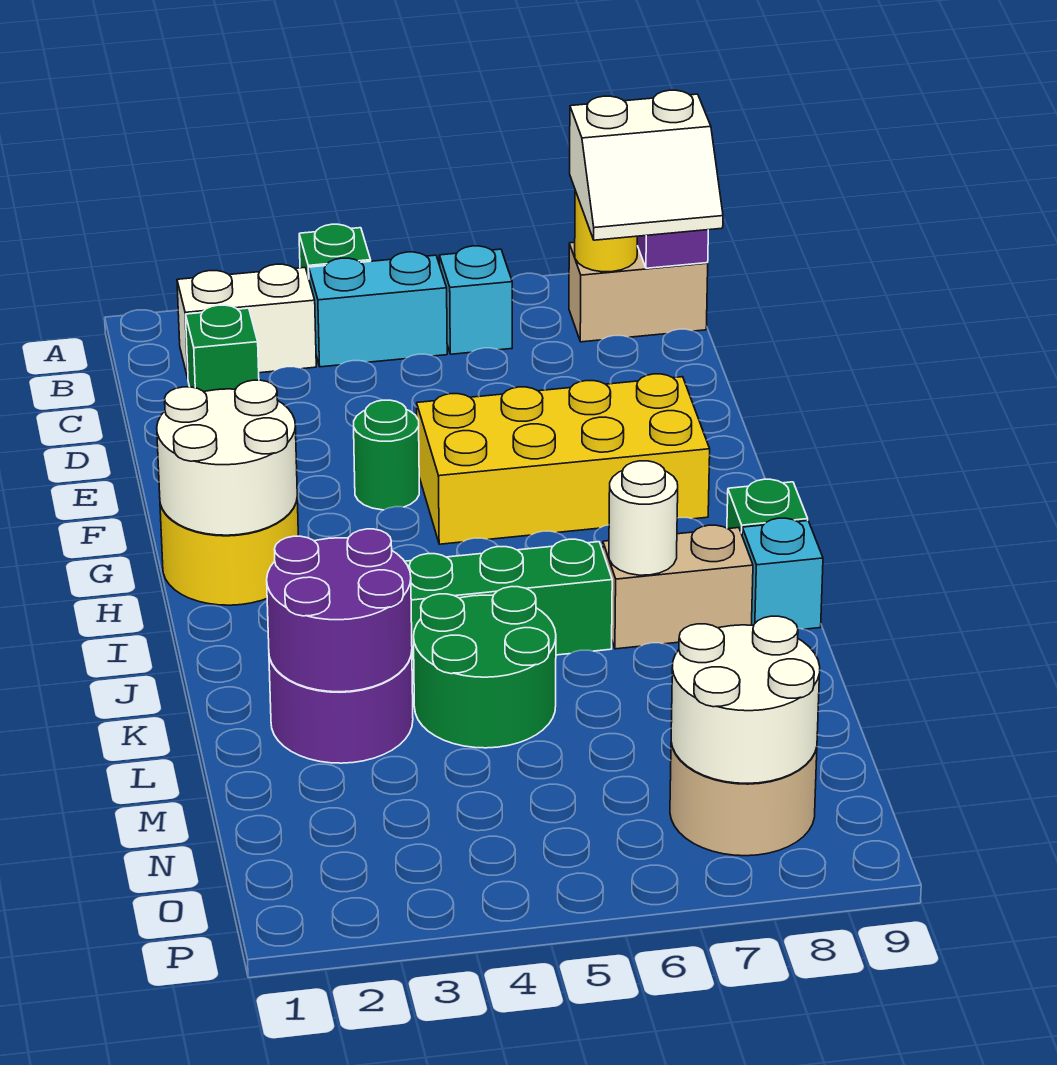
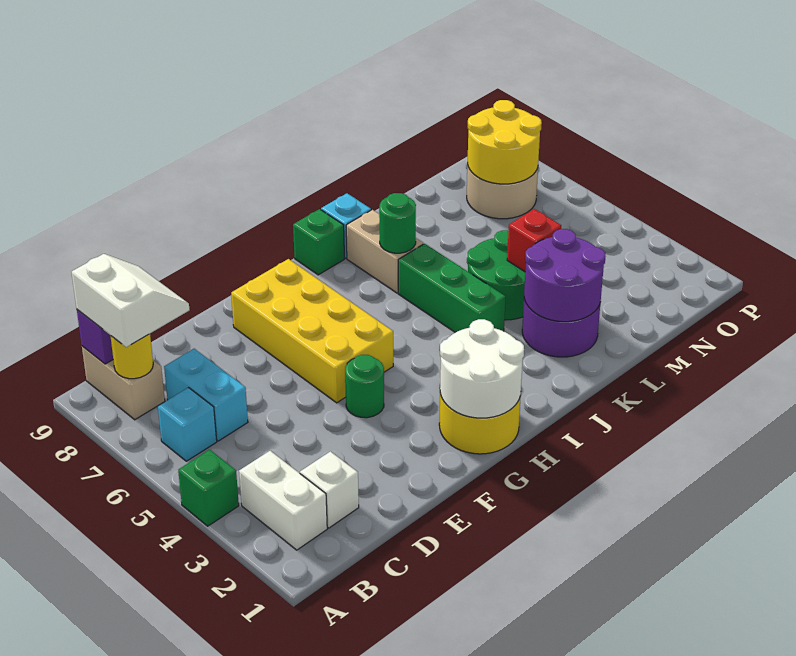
cyan brick B4:B5 level 1 -> cyan brick C6:C7 level 1
green brick C2 level 1 -> white brick C2 level 1
white round brick J7 level 2 -> green round brick J7 level 2
none -> red brick L4 level 2
white round brick N7:O8 level 2 -> yellow round brick N7:O8 level 2

